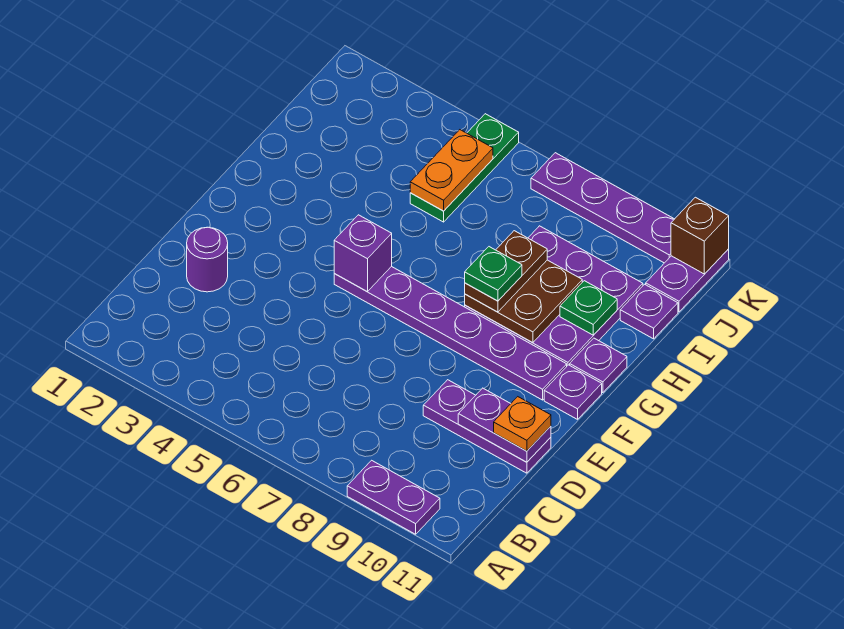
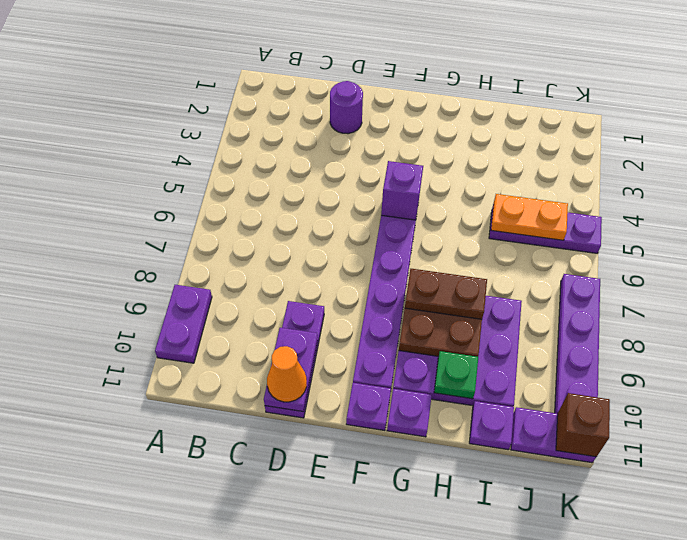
orange plate D11 level 3 -> orange cone D11 level 3
green plate G8 level 4 -> none
green plate I5:K5 level 1 -> purple plate I5:K5 level 1

